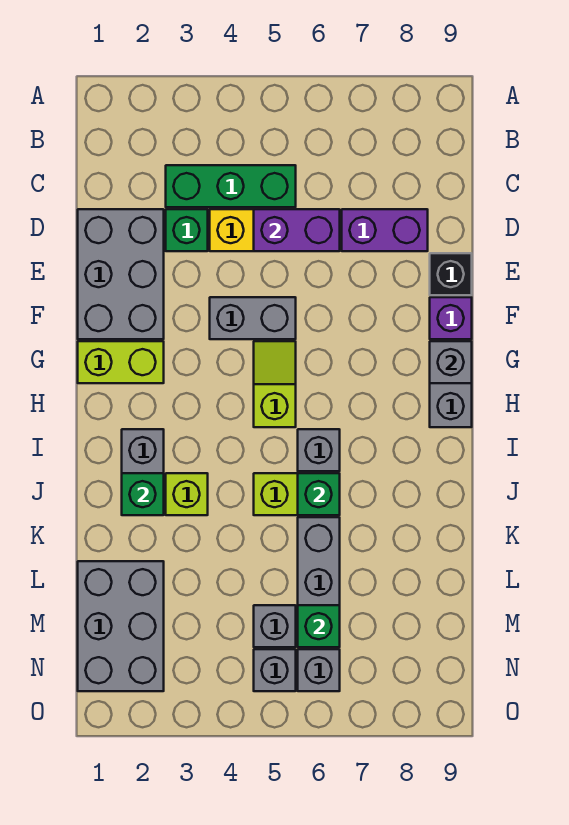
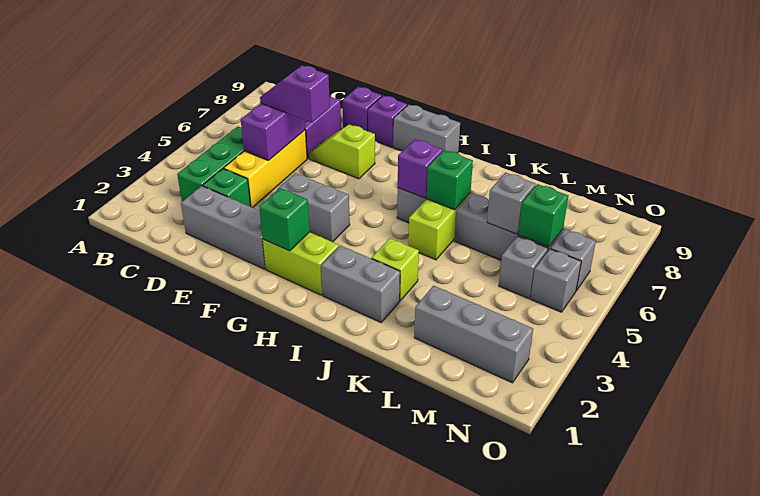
grey brick D1:F2 level 1 -> grey brick D2:F2 level 1
none -> purple slope D6:E6 level 3 top E
black brick E9 level 1 -> purple brick E9 level 1
grey brick F4:F5 level 1 -> grey brick F4:G4 level 1
lime brick G1:G2 level 1 -> lime brick G2:H2 level 1
lime slope G5:H5 level 1 top H -> lime slope E7:F7 level 1 top F
grey brick G9 level 2 -> grey brick L6 level 2
none -> purple brick I6 level 2
green brick J2 level 2 -> green brick G2 level 2
grey brick L1:N2 level 1 -> grey brick L2:N2 level 1

